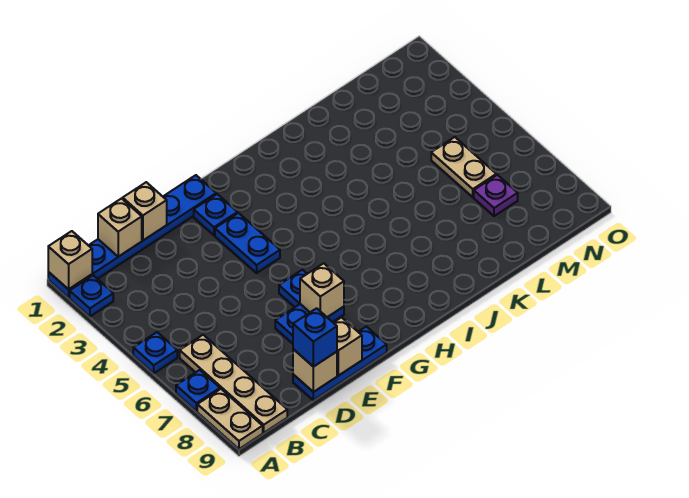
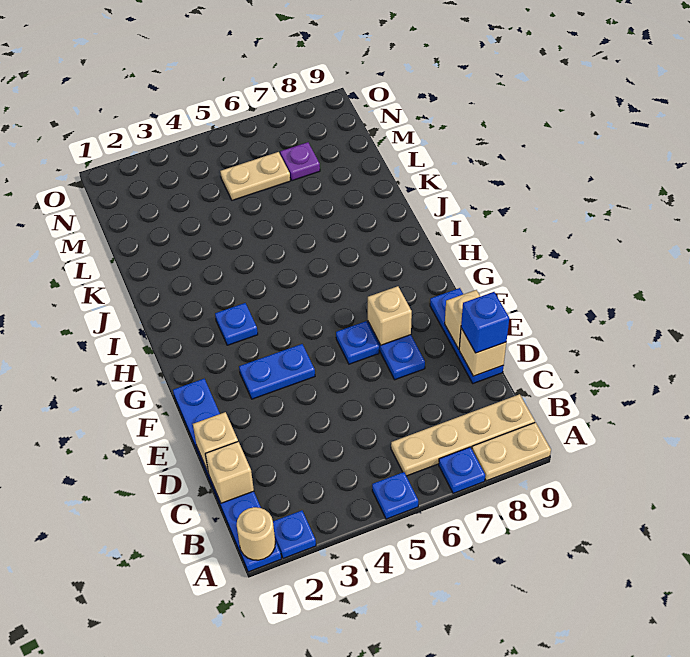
tan brick A1 level 2 -> tan round brick A1 level 2
blue plate F2 level 1 -> blue plate H3 level 1

